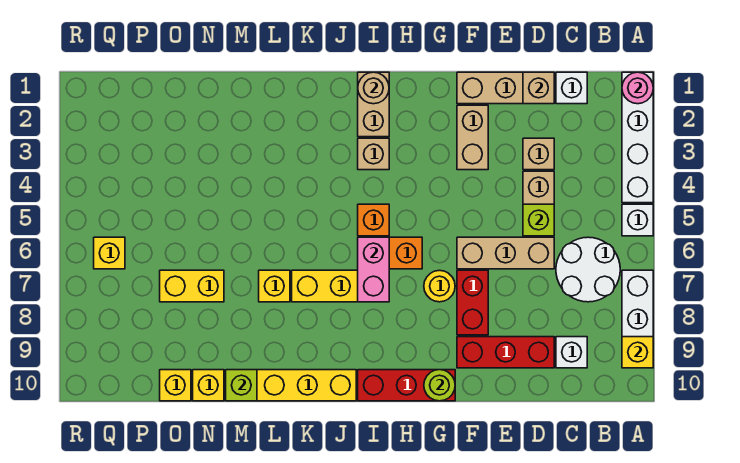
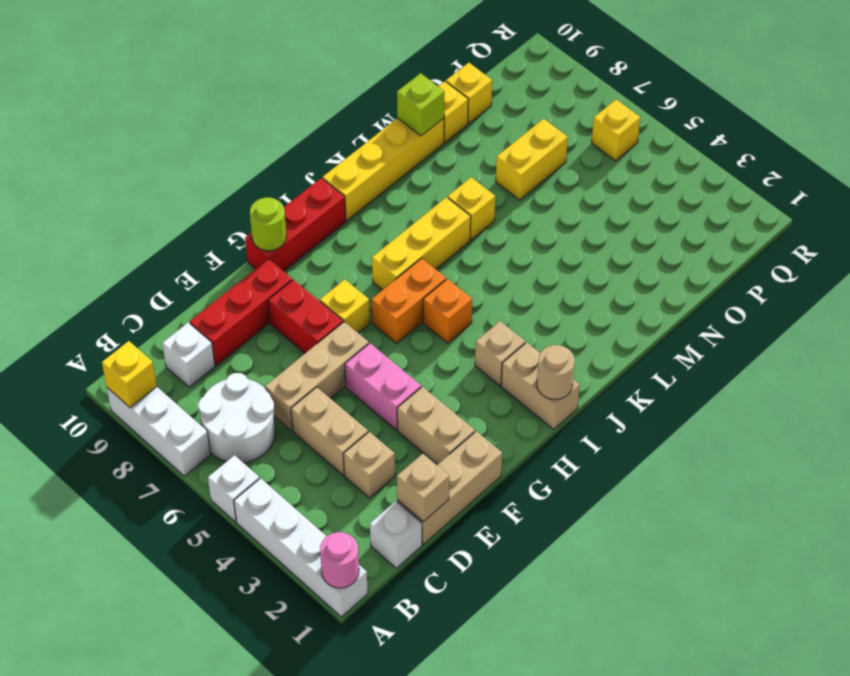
lime brick D5 level 2 -> none
yellow round brick G7 level 1 -> yellow brick G7 level 1
pink brick I6:I7 level 2 -> pink brick F4:F5 level 1

